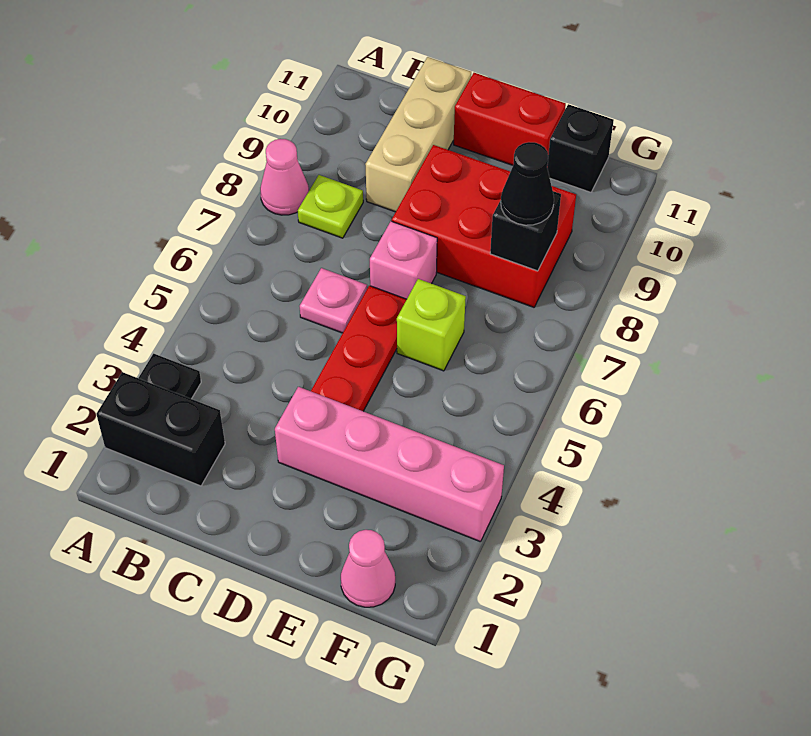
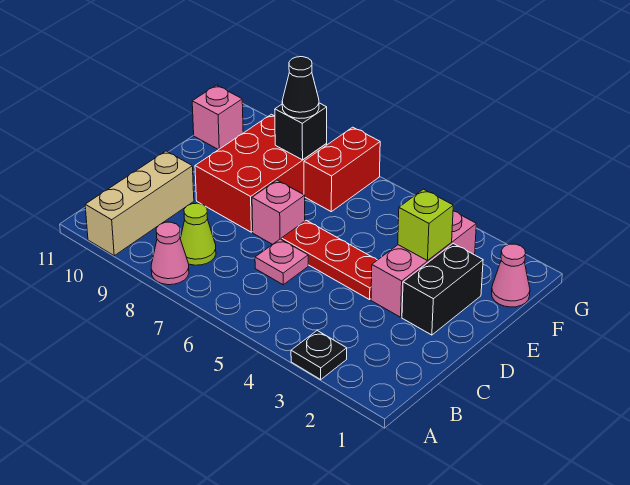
black brick A2:B2 level 1 -> black brick D2:E2 level 1
lime plate B8 level 1 -> lime cone B8 level 1
tan brick C9:C11 level 1 -> tan brick A10:C10 level 1
pink brick D3:G3 level 1 -> pink brick D3:F3 level 1
red brick D11:E11 level 1 -> red brick F7:G7 level 1
lime brick E6 level 1 -> lime brick E3 level 2
black brick F11 level 1 -> pink brick F11 level 1

